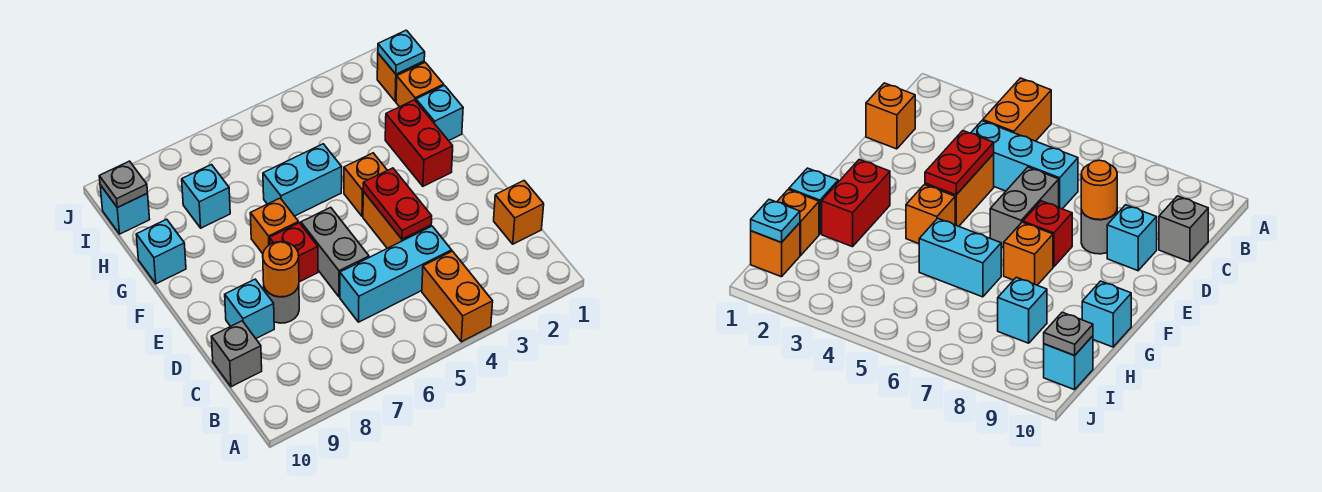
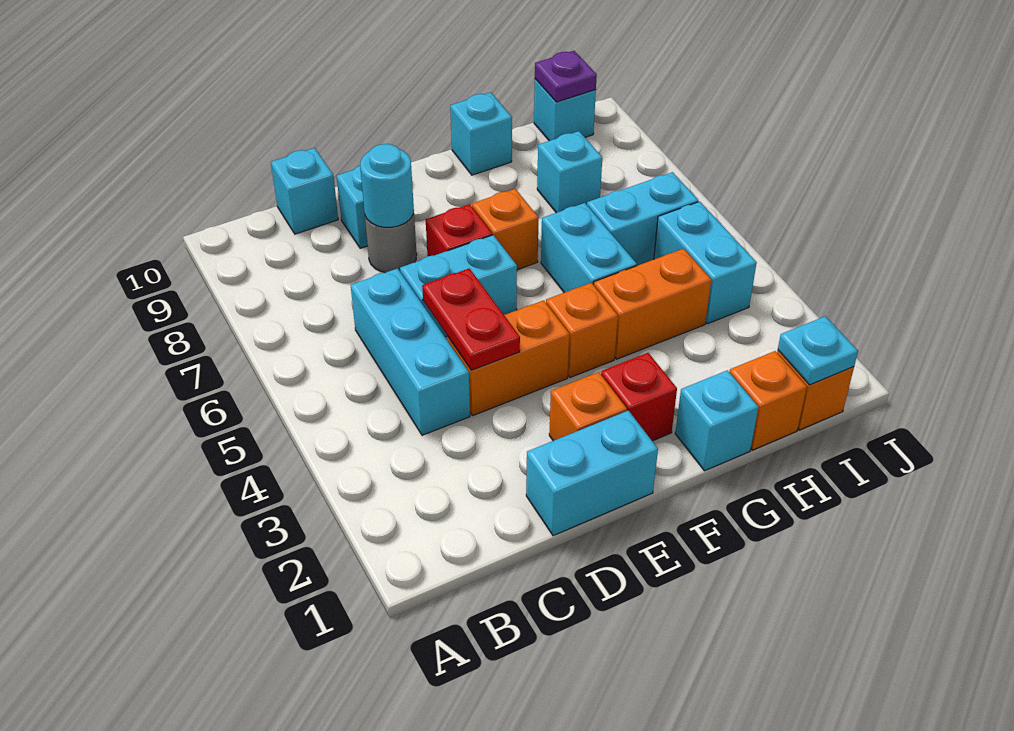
orange brick A4:B4 level 1 -> orange brick G4:H4 level 1
orange brick C1 level 1 -> orange brick E2 level 1
grey brick C10 level 1 -> cyan brick C10 level 1
none -> cyan brick D1:E1 level 1
red plate D4:E4 level 2 -> red plate D4:D5 level 2
grey brick D6:E6 level 1 -> cyan brick D6:E6 level 1
orange round brick D8 level 2 -> cyan round brick D8 level 2
red brick F2:G2 level 1 -> red brick F2 level 1
none -> cyan brick H6:I6 level 1
none -> cyan brick I4:I5 level 1
grey plate I10 level 2 -> purple plate I10 level 2

